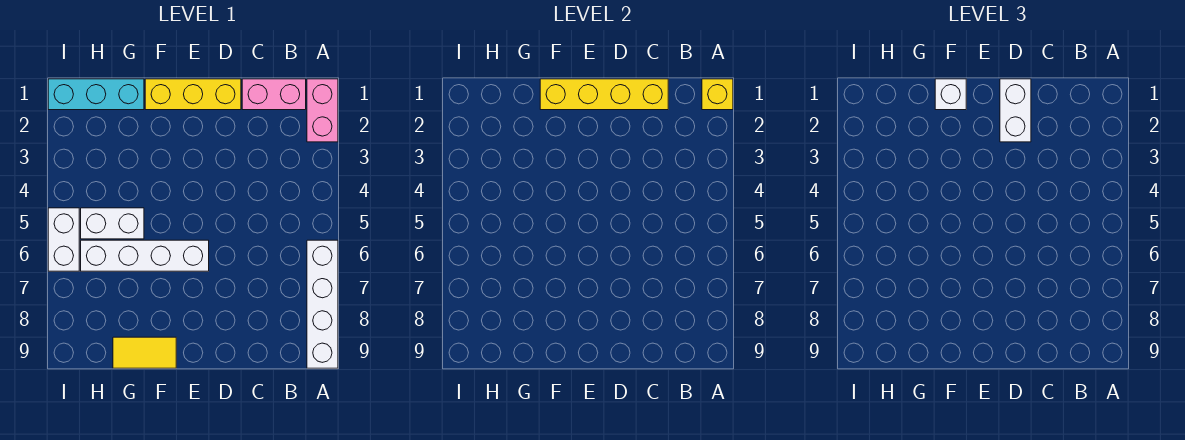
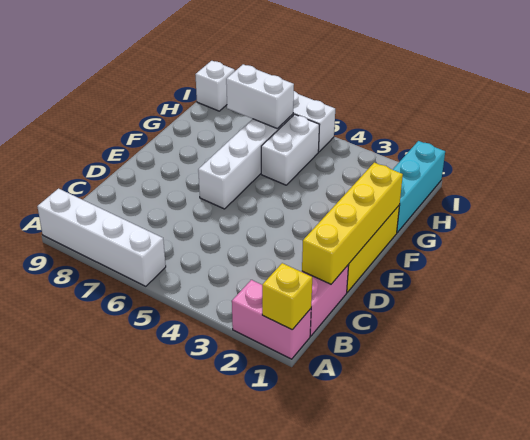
white brick D1:D2 level 3 -> white brick H6:H7 level 2
white brick F1 level 3 -> white brick I9 level 1
yellow tile F9:G9 level 1 -> none

